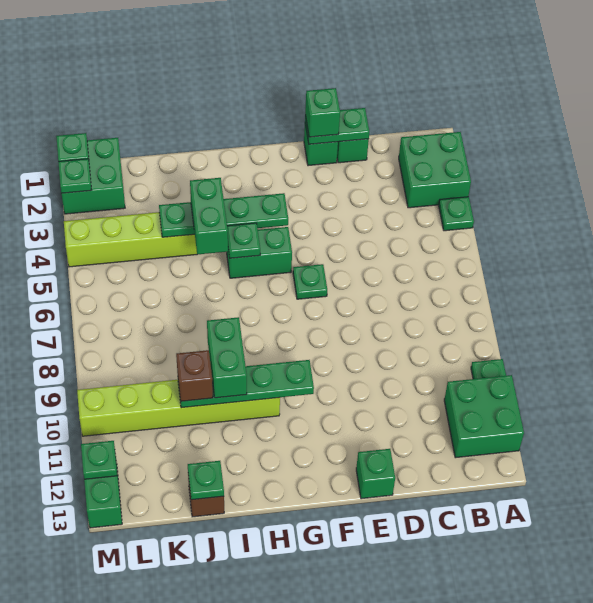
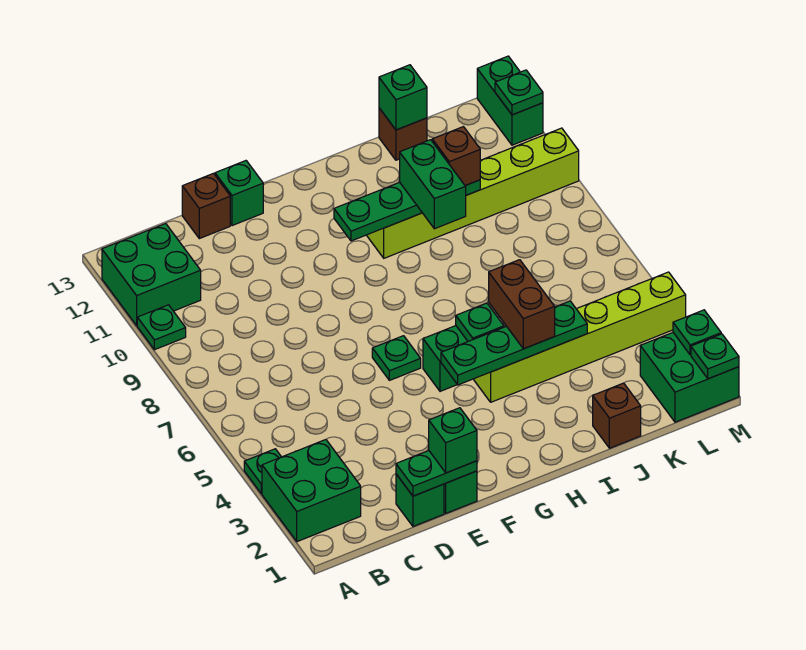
none -> brown brick D13 level 1
green brick I4:I5 level 3 -> brown brick I4:I5 level 3
none -> brown brick J1 level 1
green plate J13 level 2 -> green brick J13 level 2

